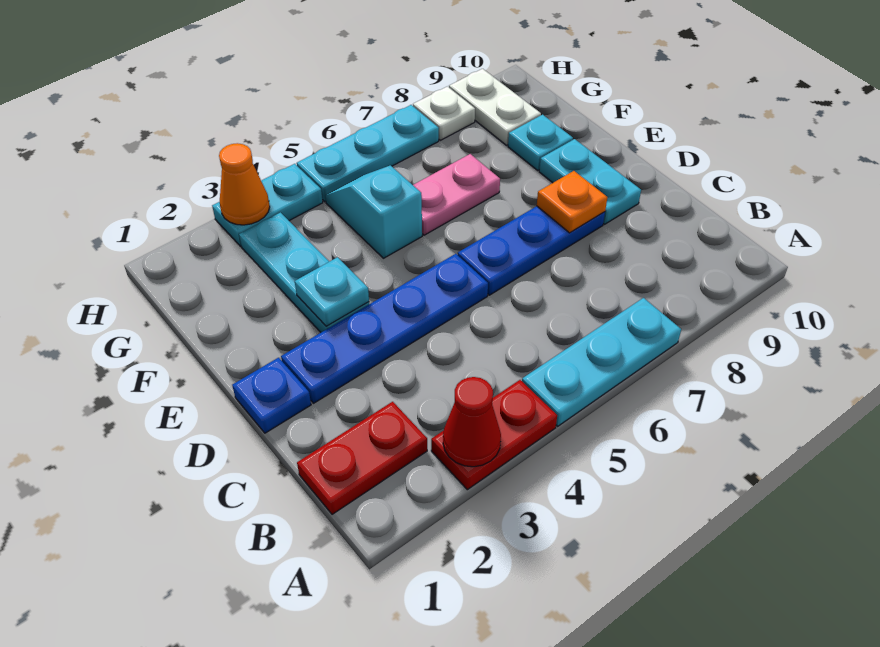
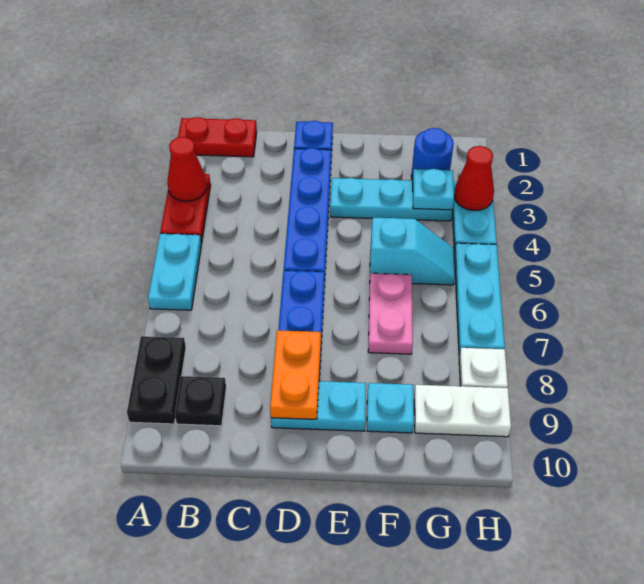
cyan plate A5:A7 level 1 -> cyan plate A5:A6 level 1
none -> black plate A8:A9 level 1
red plate B1:B2 level 1 -> red plate A1:B1 level 1
none -> black plate B9 level 1
orange plate D8 level 2 -> orange plate D8:D9 level 2
cyan plate E3 level 2 -> cyan plate G3 level 2
none -> blue round brick G2 level 1
orange cone H3 level 2 -> red cone H3 level 2

